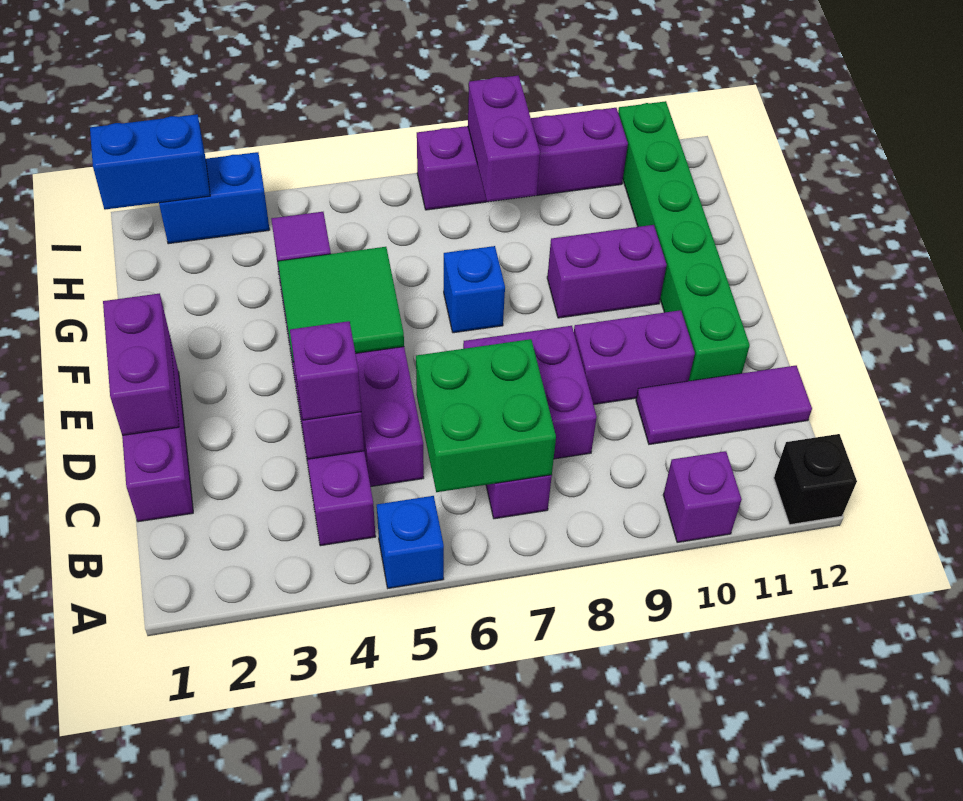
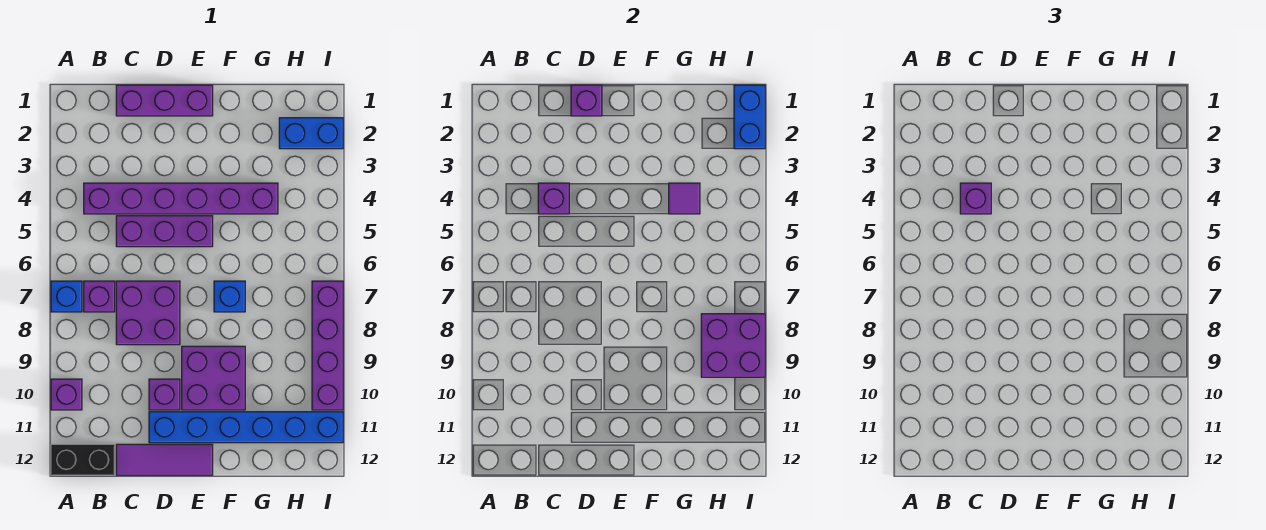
blue brick A5 level 1 -> blue brick A7 level 1
black brick A12 level 1 -> black brick A12:B12 level 1
green brick B6:C7 level 2 -> none
purple tile C10:C12 level 1 -> purple tile C12:E12 level 1
purple brick D1:E1 level 2 -> purple brick D1 level 2
purple brick D9:D10 level 1 -> purple brick D10 level 1
green brick D11:I11 level 1 -> blue brick D11:I11 level 1
green tile E4:F5 level 2 -> none
purple brick F9:F10 level 1 -> purple brick E9:F10 level 1
purple brick H8:I8 level 2 -> purple brick H8:I9 level 2
blue brick I2:I3 level 1 -> blue brick H2:I2 level 1

